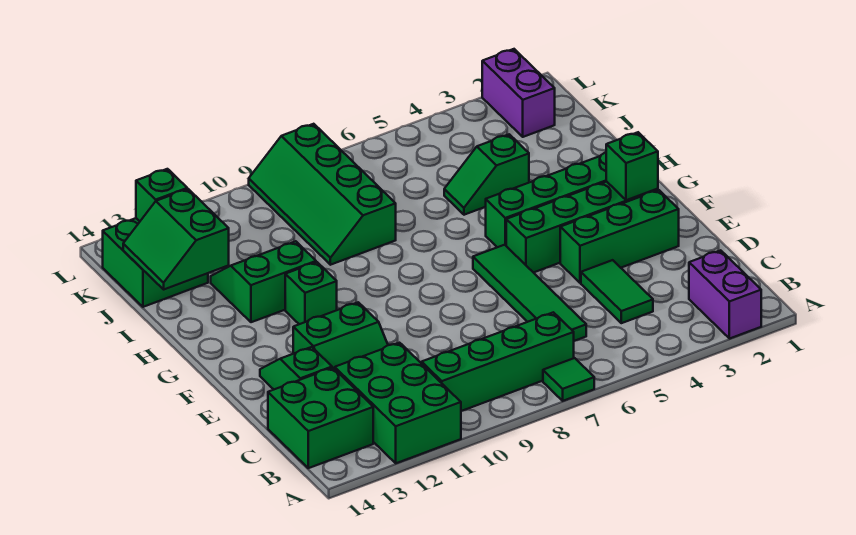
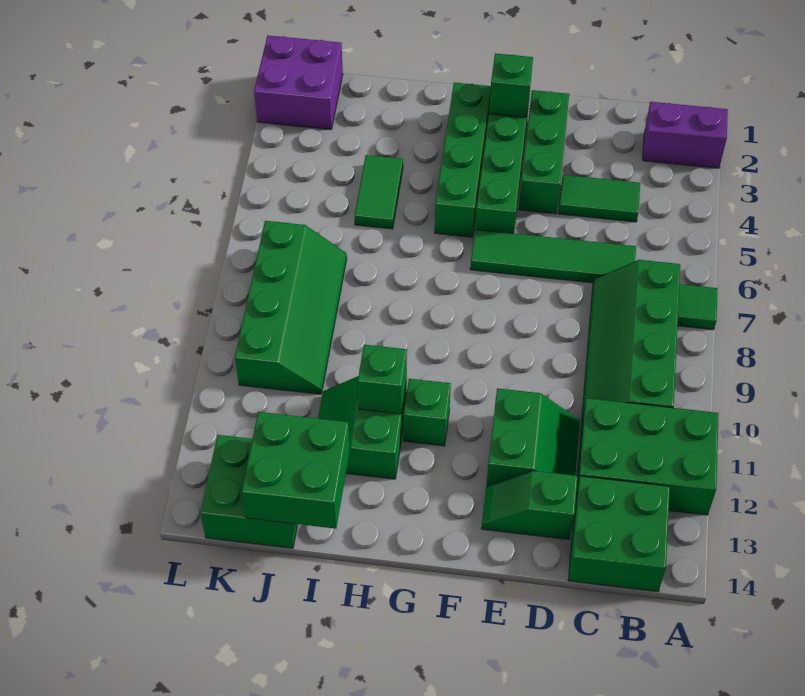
green slope I4:I5 level 1 top 4 -> green tile I4:I5 level 1
green slope I8:L9 level 1 top 8 -> green slope J7:K10 level 1 top K
green slope I13:J14 level 2 top 13 -> green brick I13:J14 level 2
purple brick K2:L2 level 1 -> purple brick K1:L2 level 1
green brick K13 level 2 -> green brick H11 level 2

